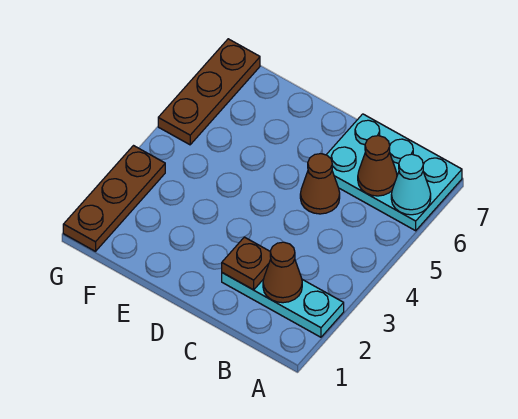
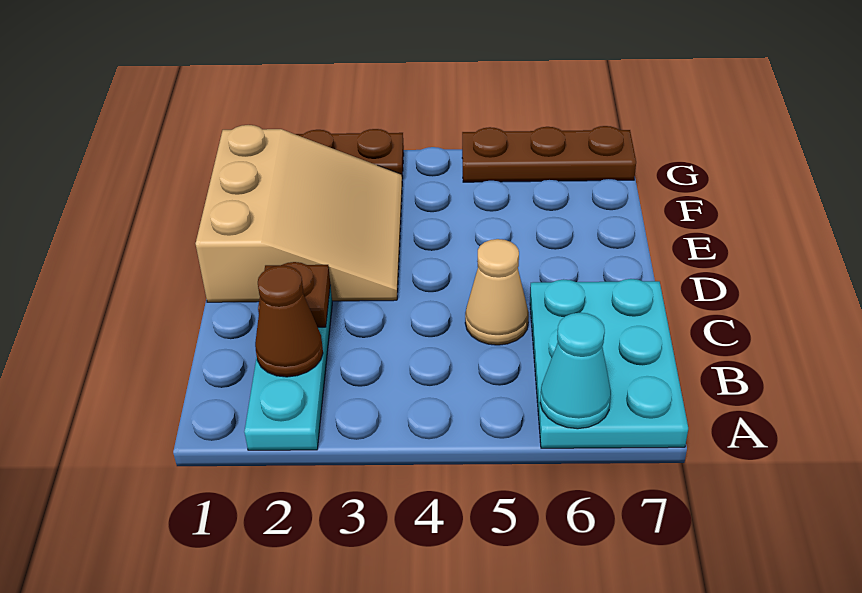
brown cone B6 level 2 -> none
brown cone C5 level 1 -> tan cone C5 level 1
none -> tan slope D1:F3 level 1 top 1

